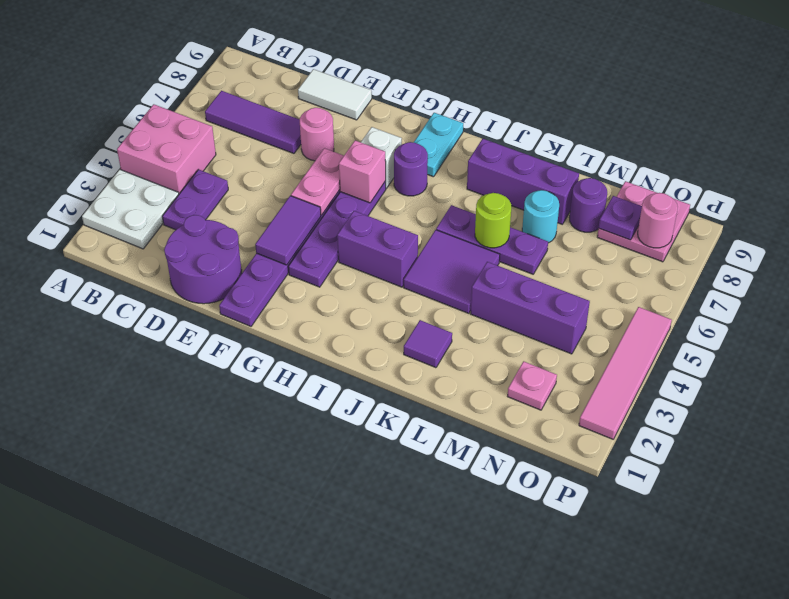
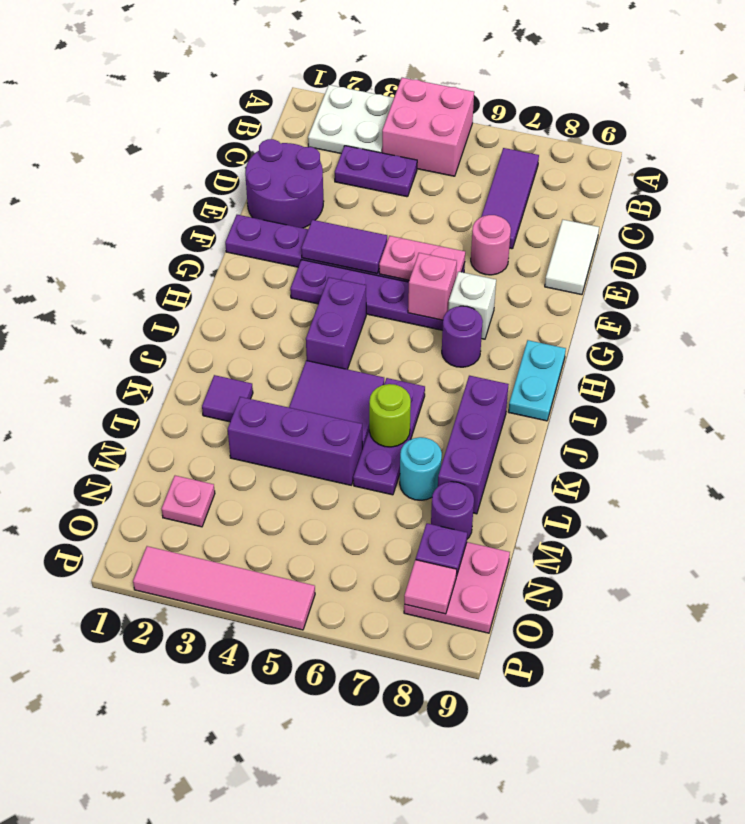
cyan plate H8:H9 level 1 -> cyan plate H9:I9 level 1
purple brick L4:N4 level 1 -> purple brick L3:L5 level 1
pink round brick O8 level 2 -> pink tile O8 level 2

